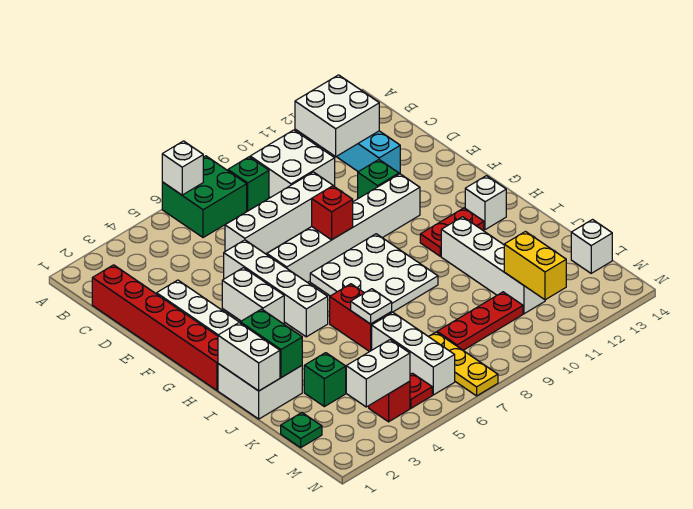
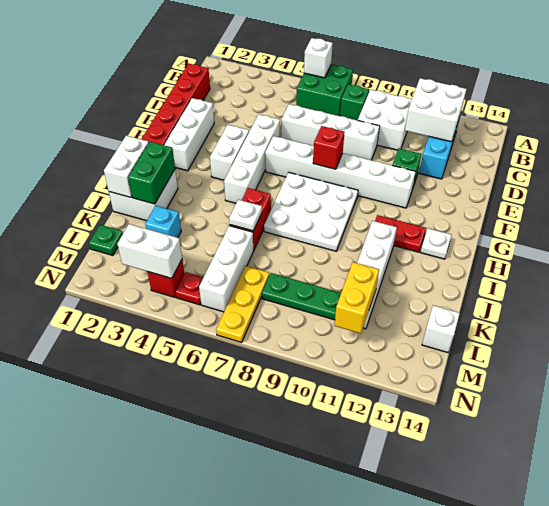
white brick H13 level 1 -> white plate H13 level 1
green brick K3 level 1 -> cyan brick K3 level 1
red plate L8:L10 level 1 -> green plate L8:L10 level 1

